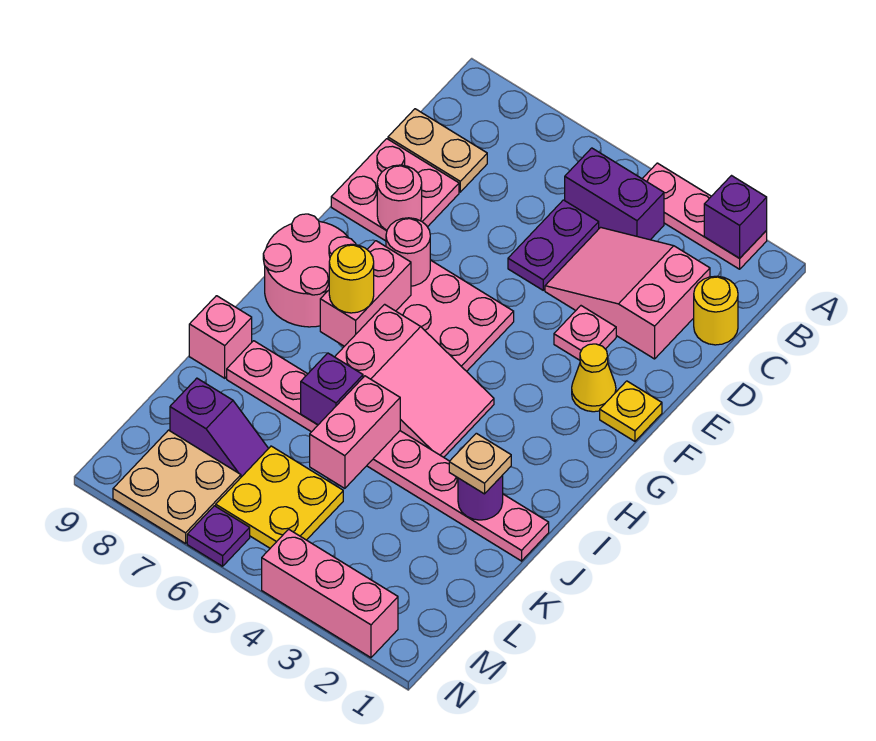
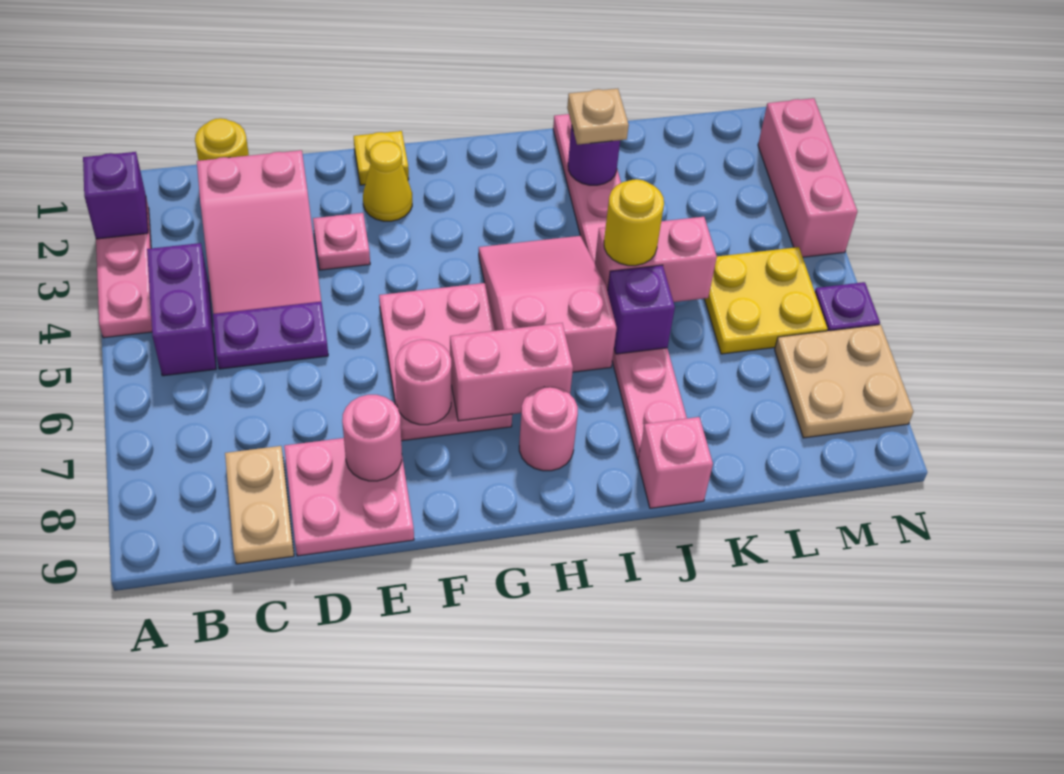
pink round brick G8:H9 level 1 -> pink round brick H8 level 1
yellow round brick H7 level 3 -> yellow round brick J5 level 3
purple slope L7:L8 level 1 top 8 -> none

